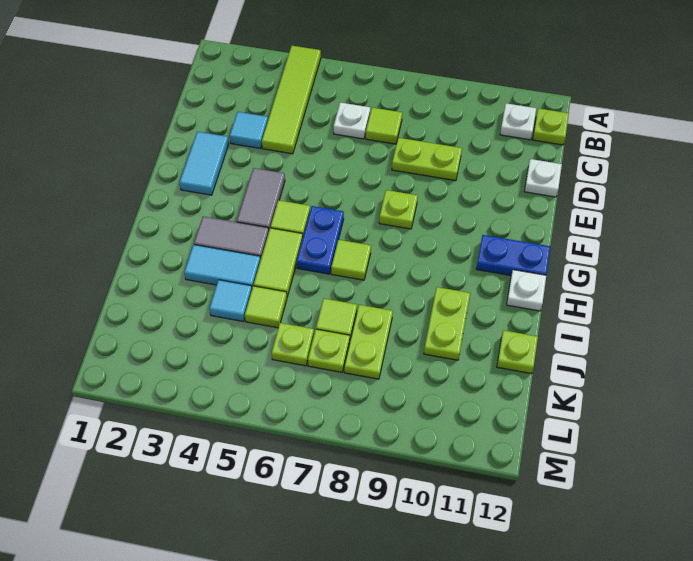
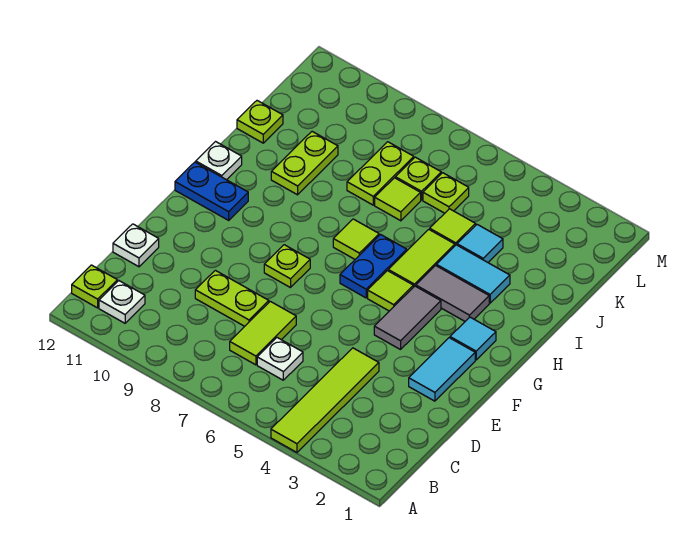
lime tile C7 level 1 -> lime tile C7:D7 level 1
cyan tile D3 level 1 -> cyan tile G2 level 1

